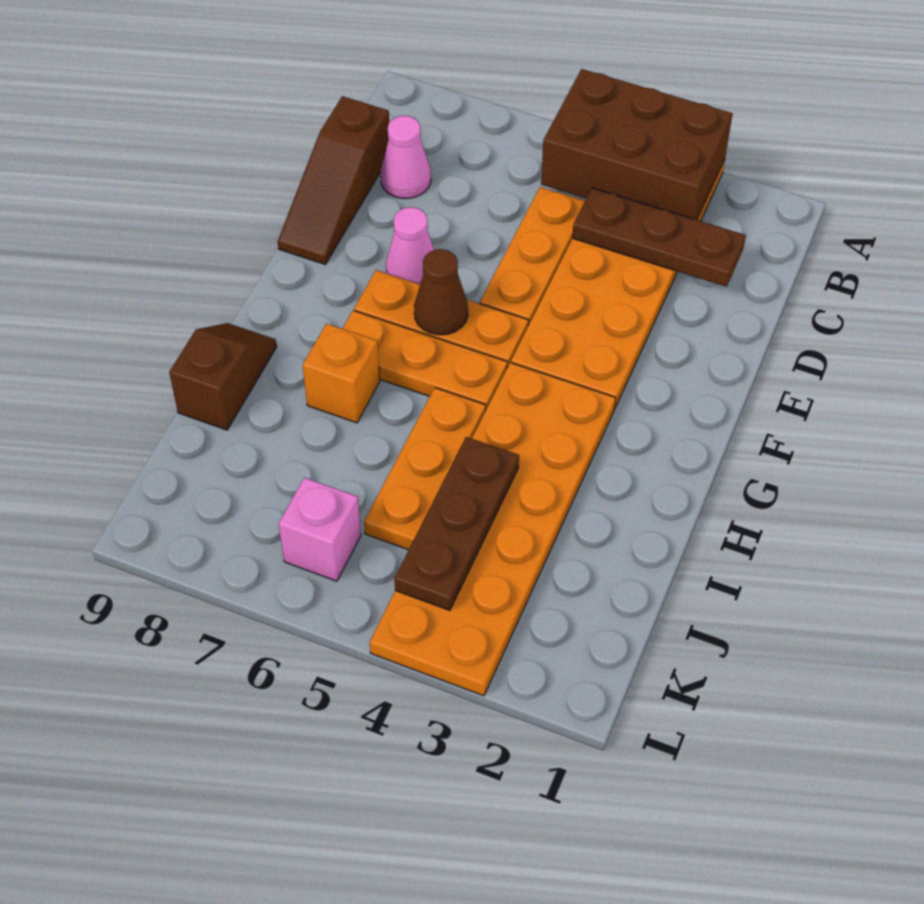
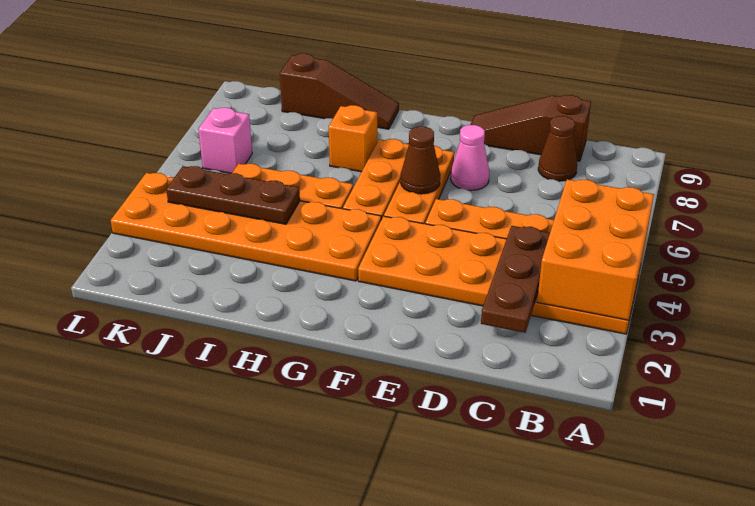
brown brick A3:B5 level 2 -> orange brick A3:B5 level 2
pink cone C8 level 1 -> brown cone C8 level 1
brown slope H9:I9 level 1 top I -> brown slope H9:J9 level 1 top J

